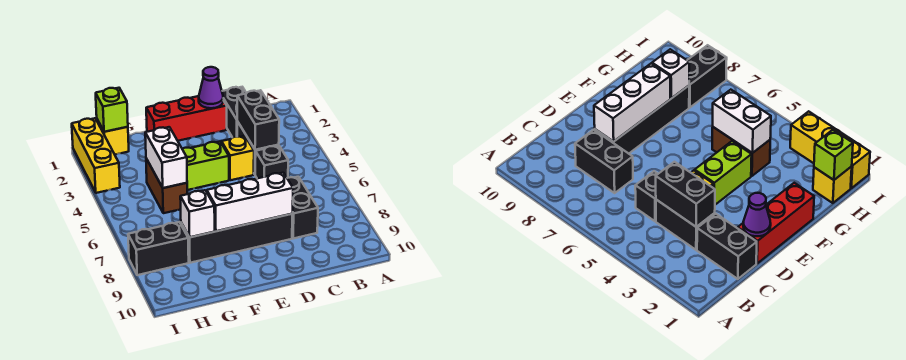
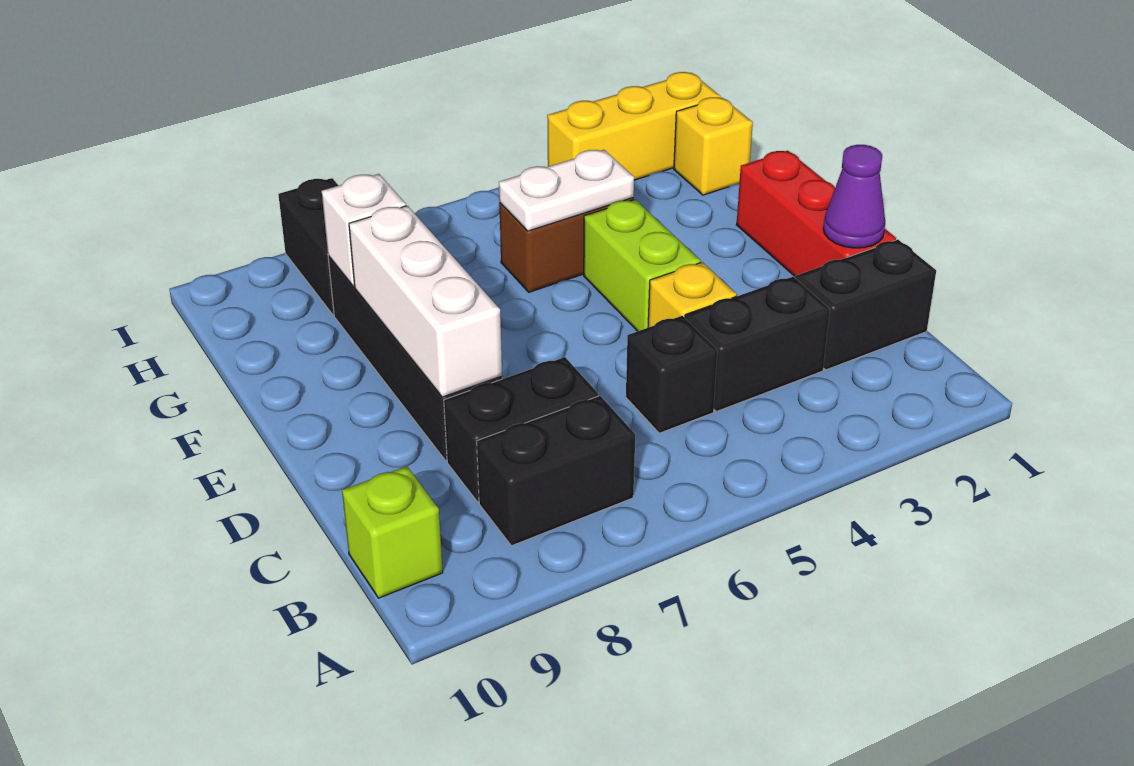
black brick C3:C4 level 2 -> black brick B7:B8 level 1
white brick G4:G5 level 2 -> white plate G4:G5 level 2
lime brick H1 level 2 -> lime brick B10 level 1

